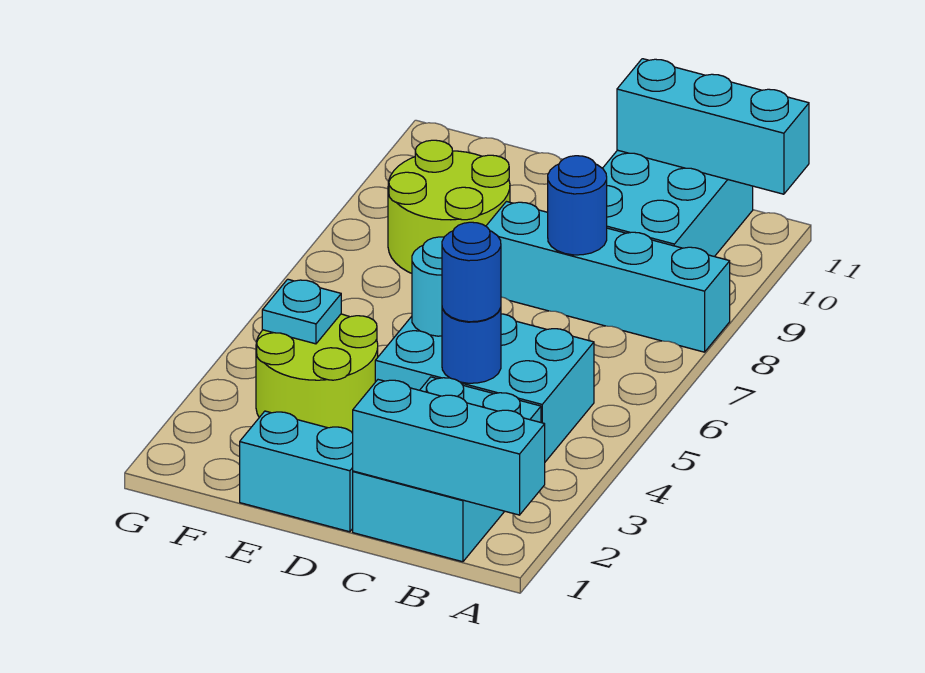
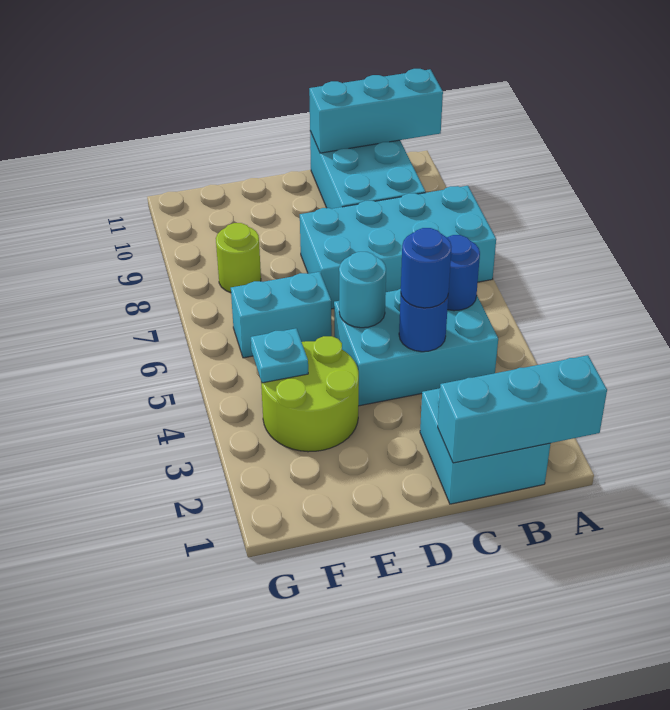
cyan brick A8:D8 level 1 -> cyan brick A7:D8 level 1
cyan brick B1:C3 level 1 -> cyan brick B1:C2 level 1
blue round brick C8 level 2 -> blue round brick B5 level 2
cyan brick D1:E1 level 1 -> cyan brick E6:F6 level 1
lime round brick E8:F9 level 1 -> lime round brick F8 level 1

